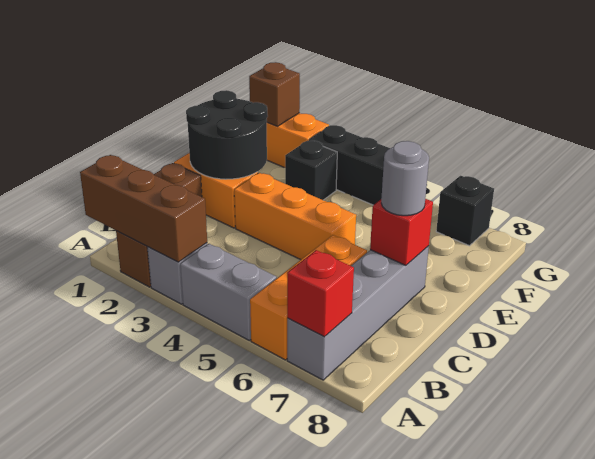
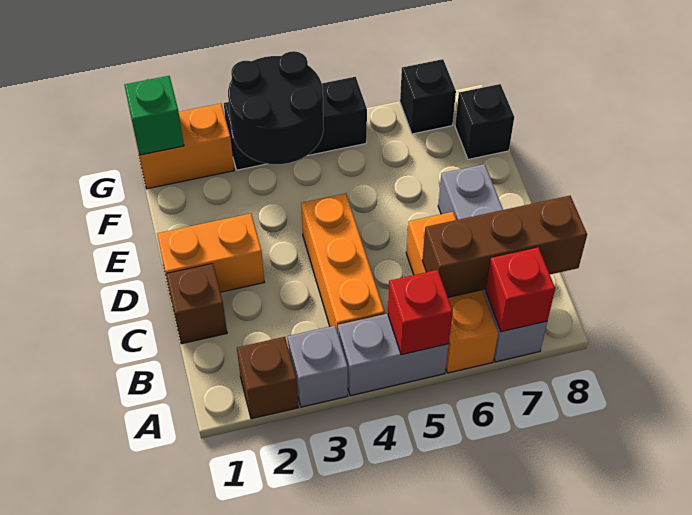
brown brick A1:A3 level 2 -> brown brick B6:B8 level 2
black round brick D1:E2 level 2 -> black round brick F3:G4 level 2
orange brick D3:D5 level 1 -> orange brick B4:D4 level 1
red brick D7 level 2 -> red brick A5 level 2
grey round brick D7 level 3 -> none
black brick F3 level 1 -> black brick F8 level 1
brown brick G1 level 2 -> green brick G1 level 2

